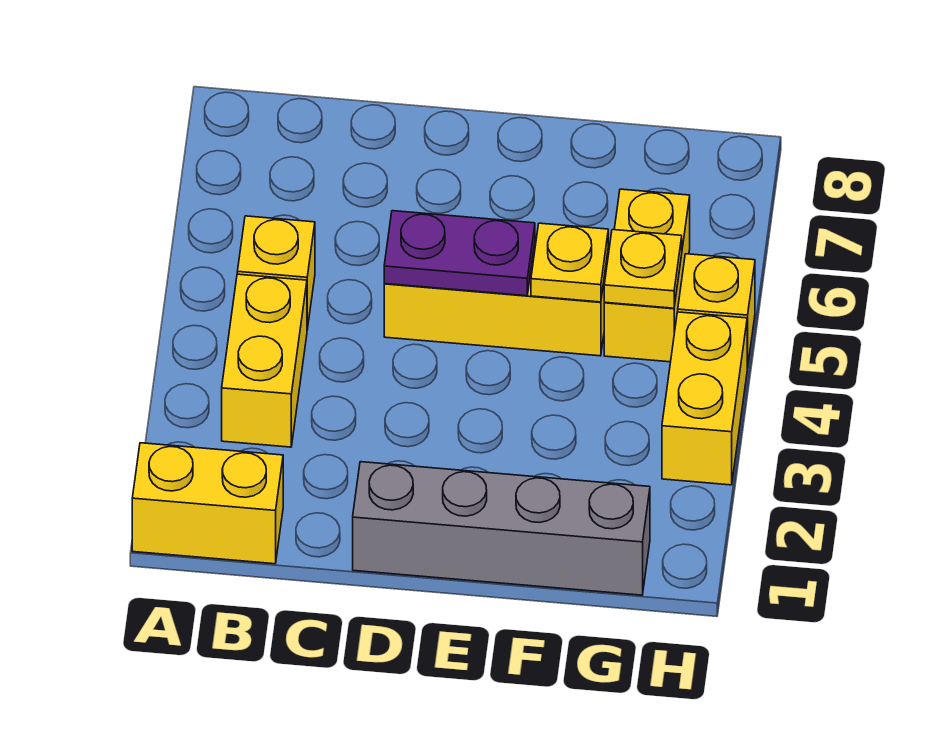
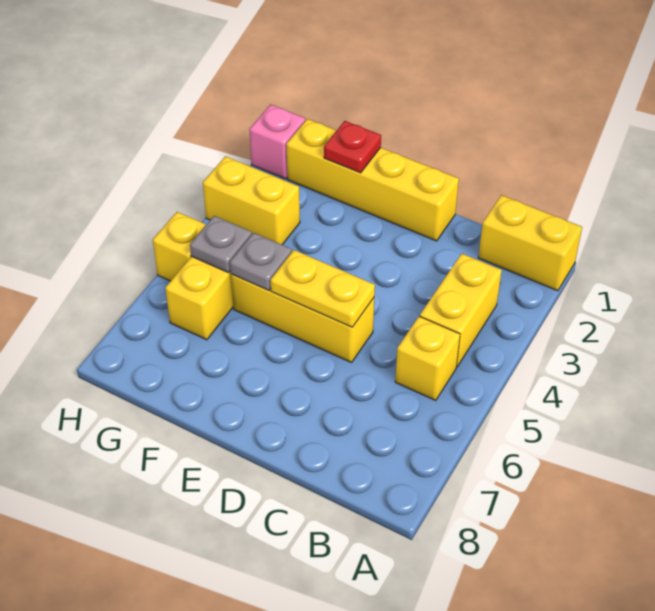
grey brick D1:G1 level 1 -> yellow brick D1:G1 level 1
purple plate D5:E5 level 2 -> yellow plate D5:E5 level 2
none -> red plate F1 level 2
yellow plate F5 level 2 -> grey plate F5 level 2
yellow plate G5 level 2 -> grey plate G5 level 2
none -> pink brick H1 level 1
yellow brick H3:H4 level 1 -> yellow brick G3:H3 level 1

